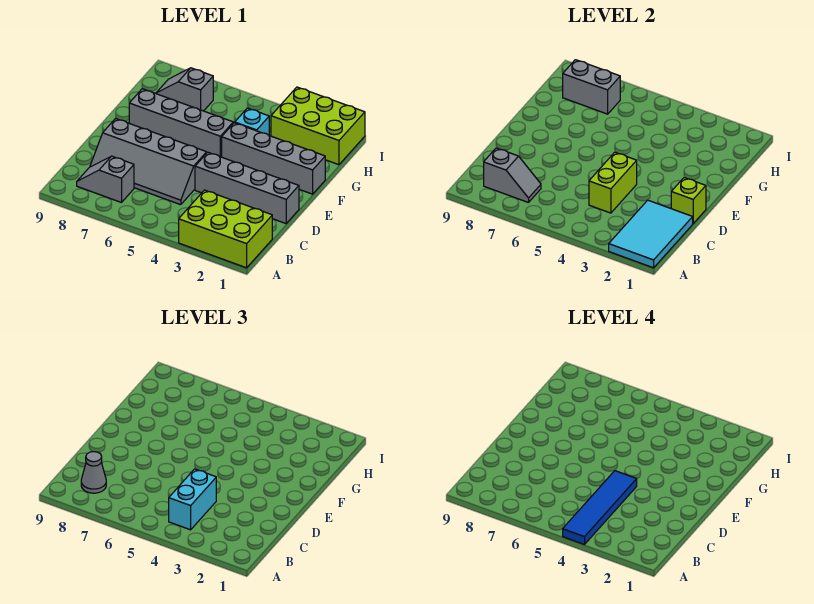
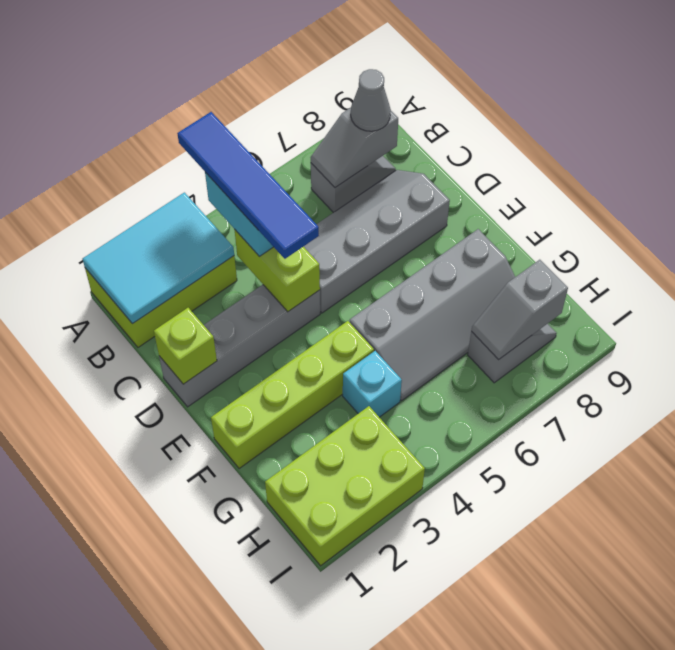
cyan tile A1:C2 level 2 -> cyan tile A1:B3 level 2
grey brick F1:F4 level 1 -> lime brick F1:F4 level 1
grey brick H7:H8 level 2 -> grey slope H7:H8 level 2 top 8

